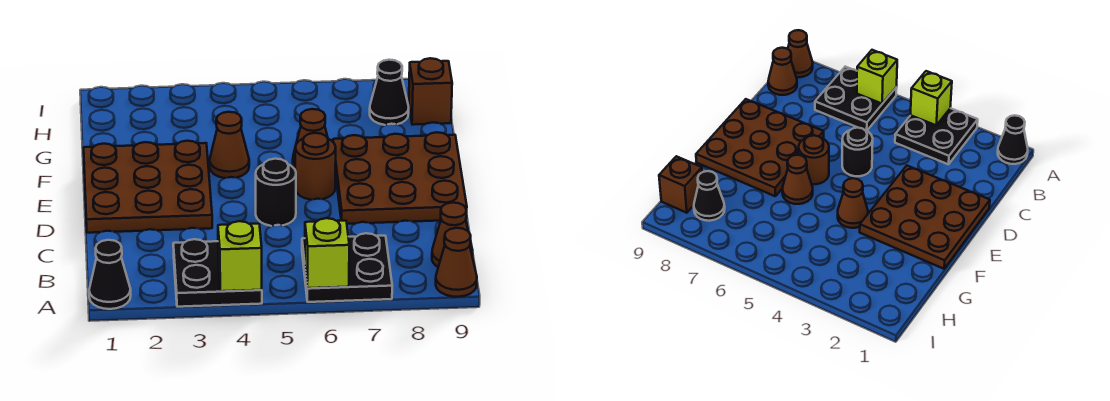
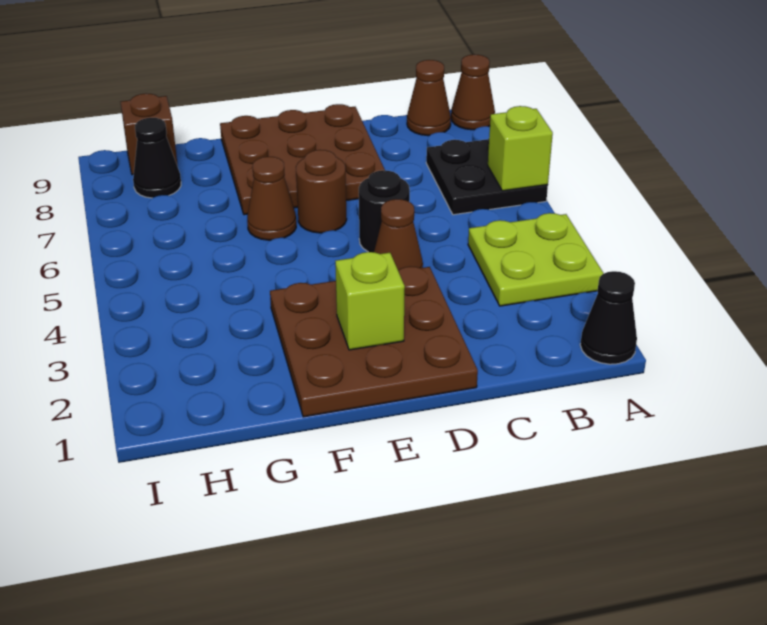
black plate A3:B4 level 1 -> lime plate A3:B4 level 1
lime brick A4 level 2 -> lime brick E2 level 2
brown cone F4 level 1 -> brown cone D4 level 1

